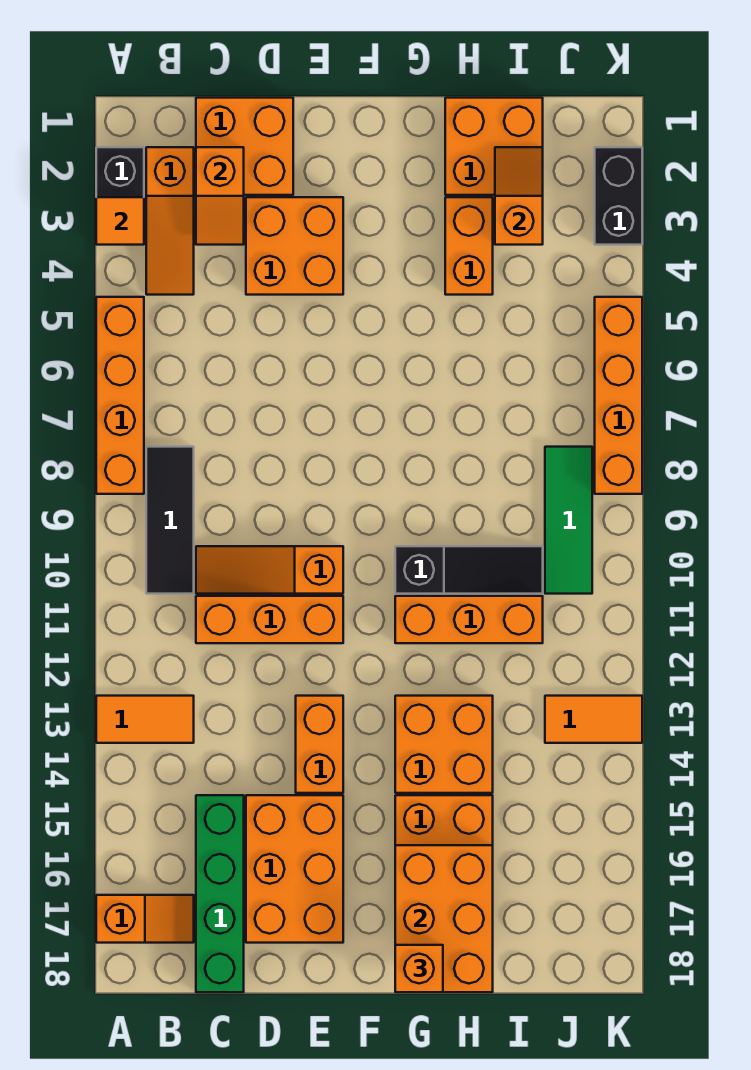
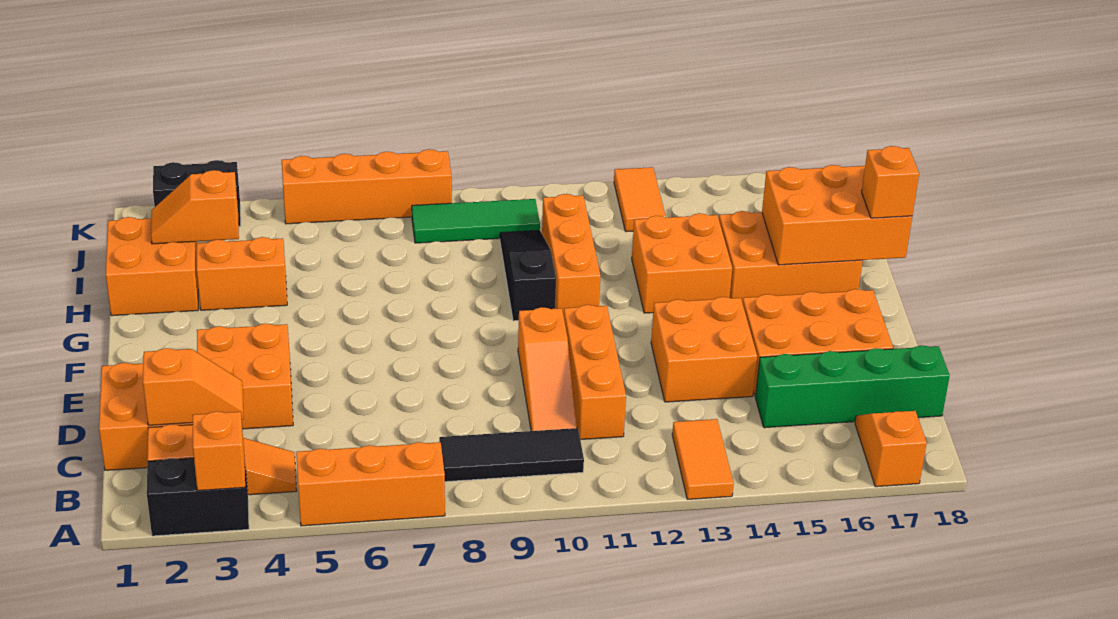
orange tile A3 level 2 -> orange brick A3 level 2
orange brick A5:A8 level 1 -> orange brick A5:A7 level 1
orange brick E13:E14 level 1 -> orange brick D13:E14 level 1

